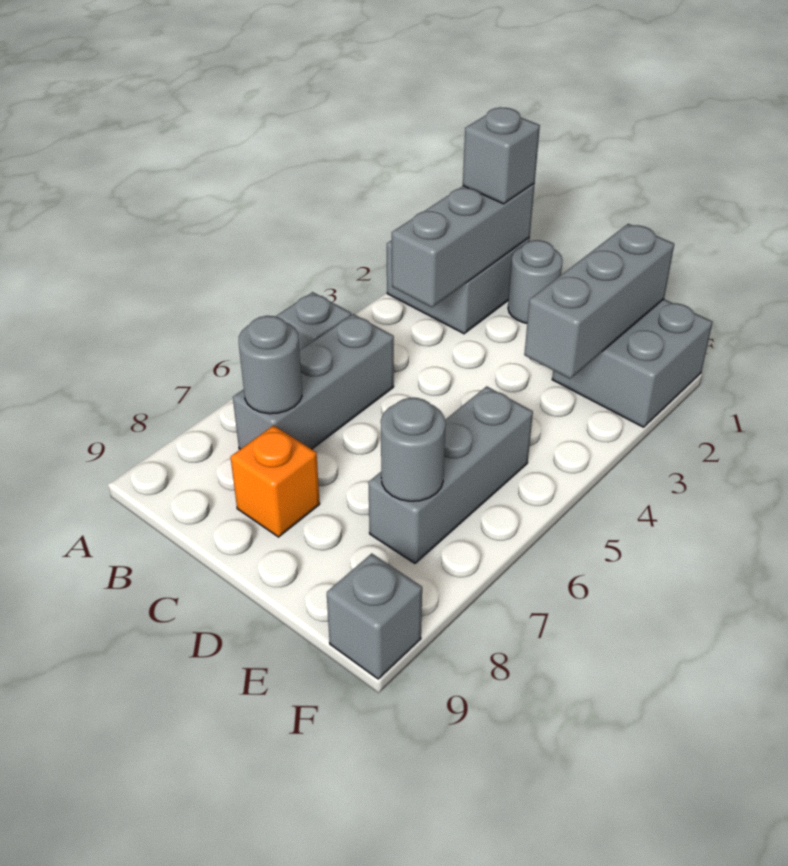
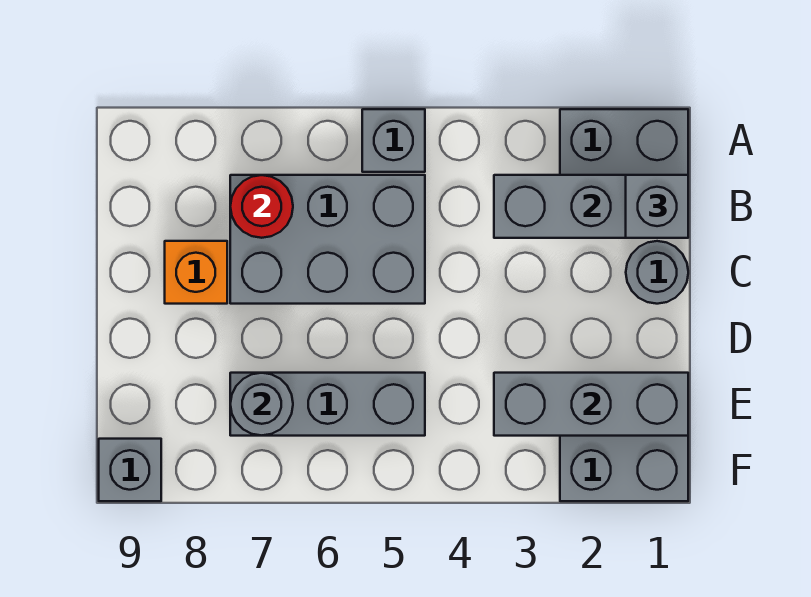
grey brick B5:B7 level 1 -> grey brick B5:C7 level 1
grey round brick B7 level 2 -> red round brick B7 level 2

